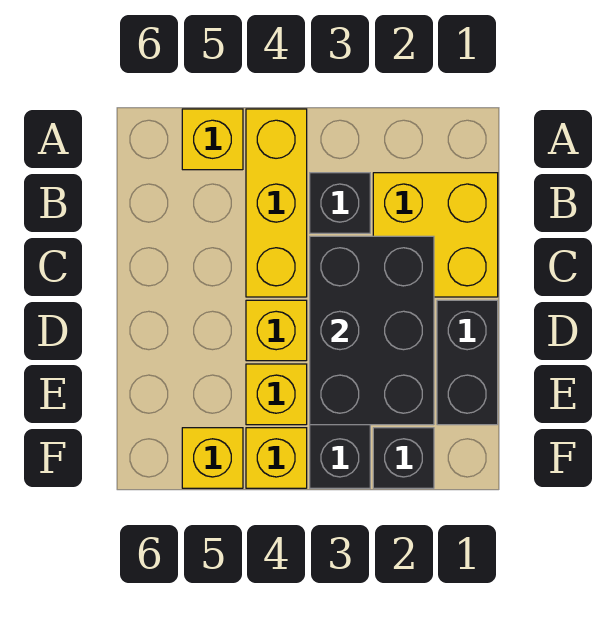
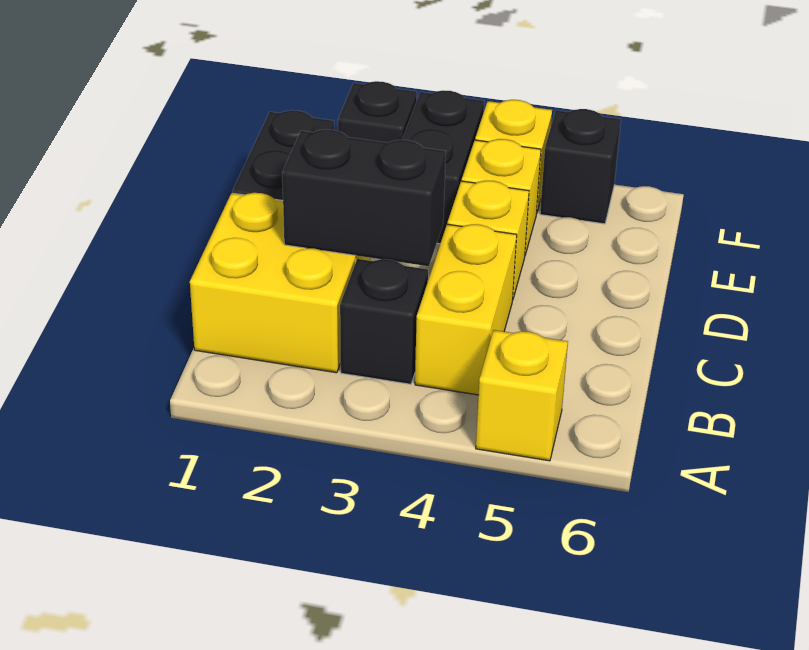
yellow brick A4:C4 level 1 -> yellow brick B4:C4 level 1
black brick C2:E3 level 2 -> black brick C2:C3 level 2
yellow brick F5 level 1 -> black brick F5 level 1

